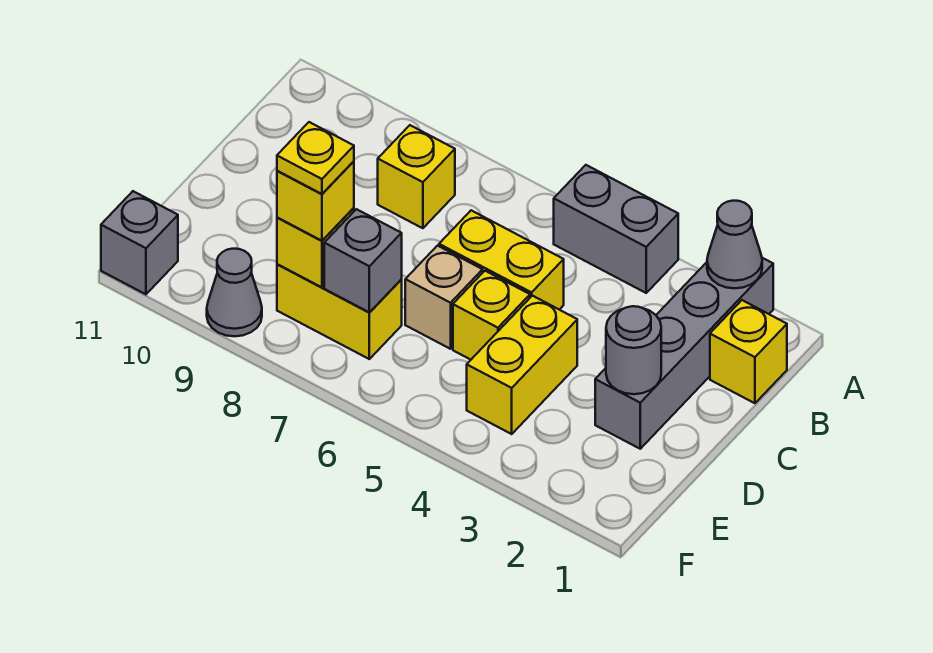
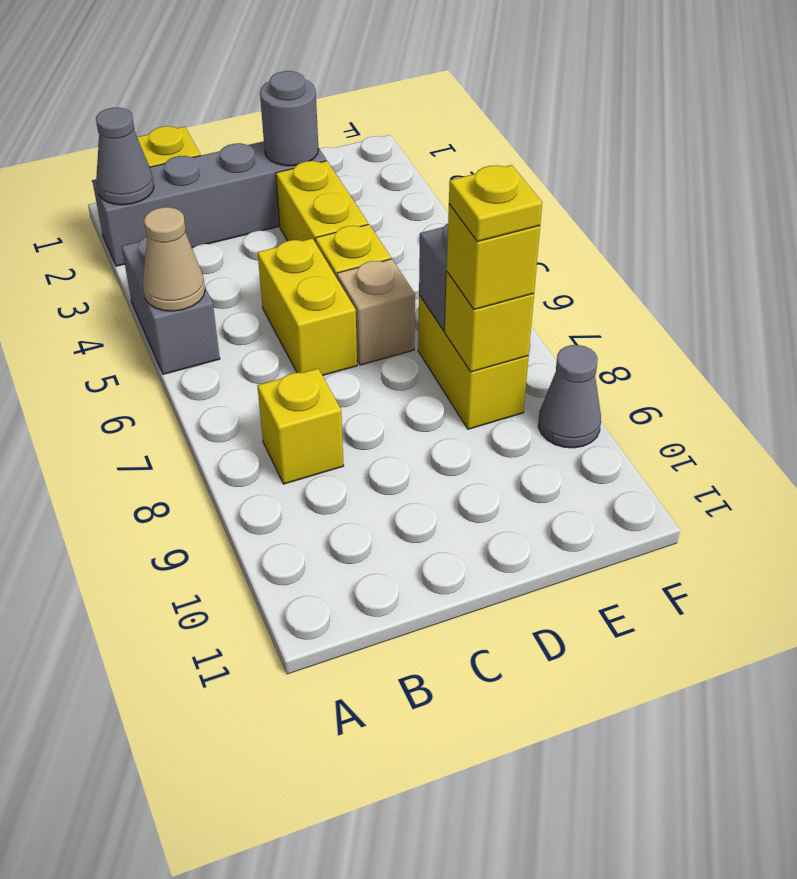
none -> tan cone A5 level 2
yellow brick D4:E4 level 1 -> yellow brick D3:D4 level 1
grey brick F11 level 1 -> none

